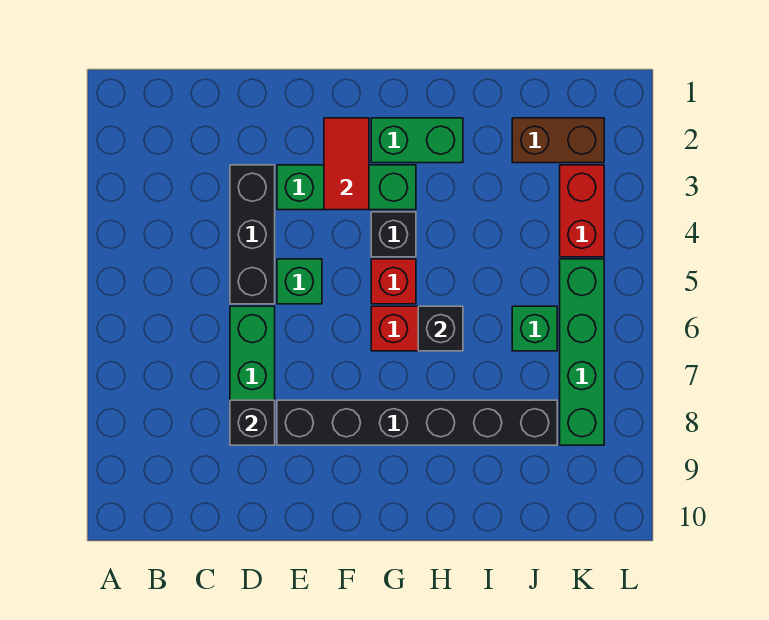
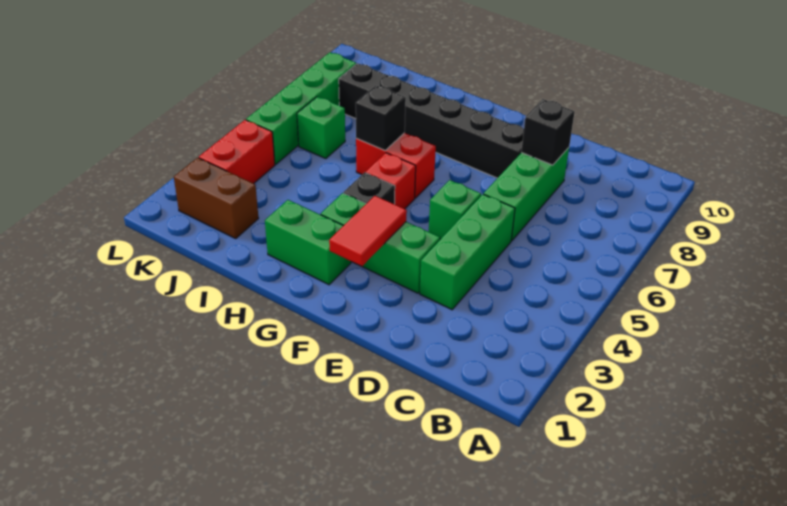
black brick D3:D5 level 1 -> green brick D3:D5 level 1

